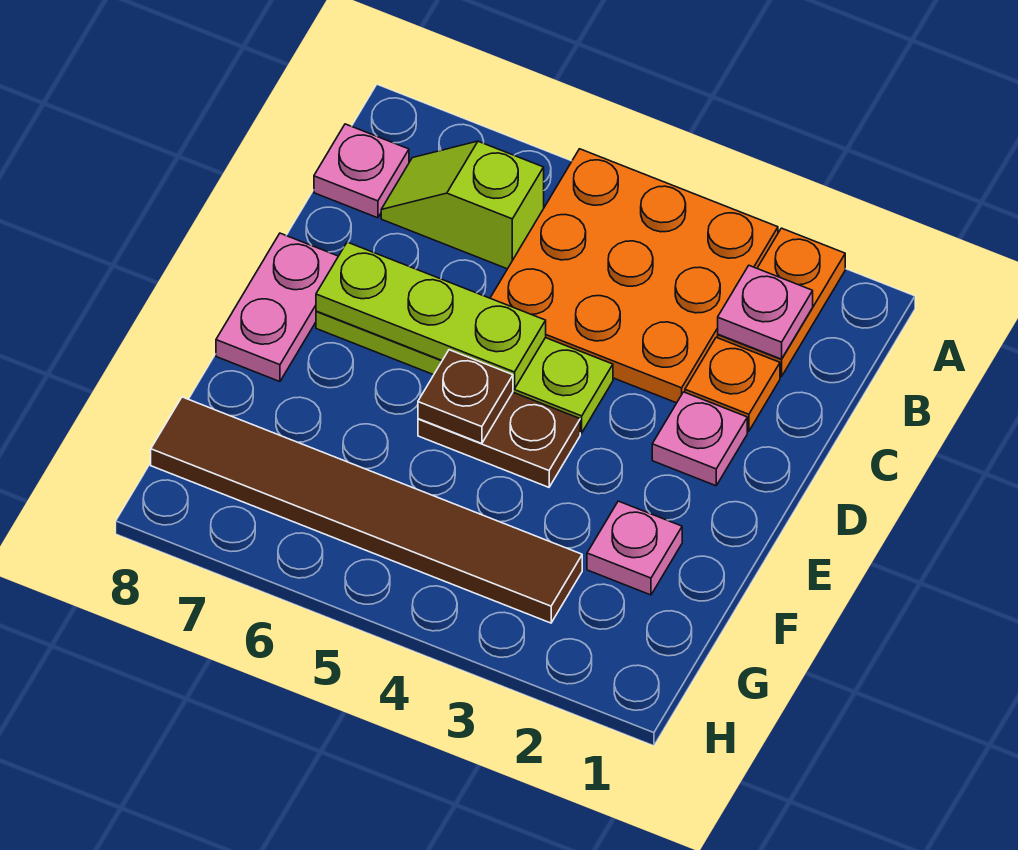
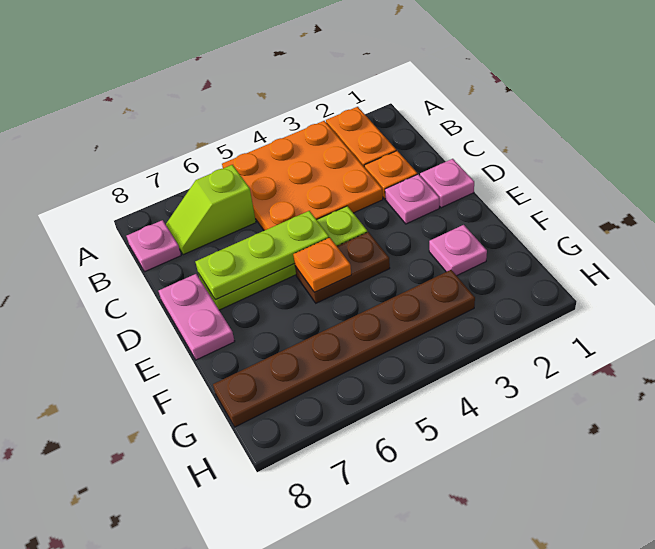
pink plate B2 level 2 -> pink plate D1 level 1
brown plate E5 level 2 -> orange plate E5 level 2
brown tile G3:G8 level 1 -> brown plate G3:G8 level 1

